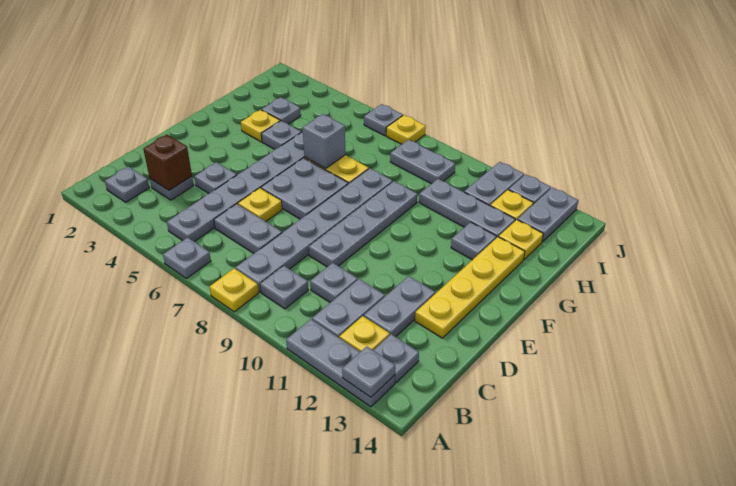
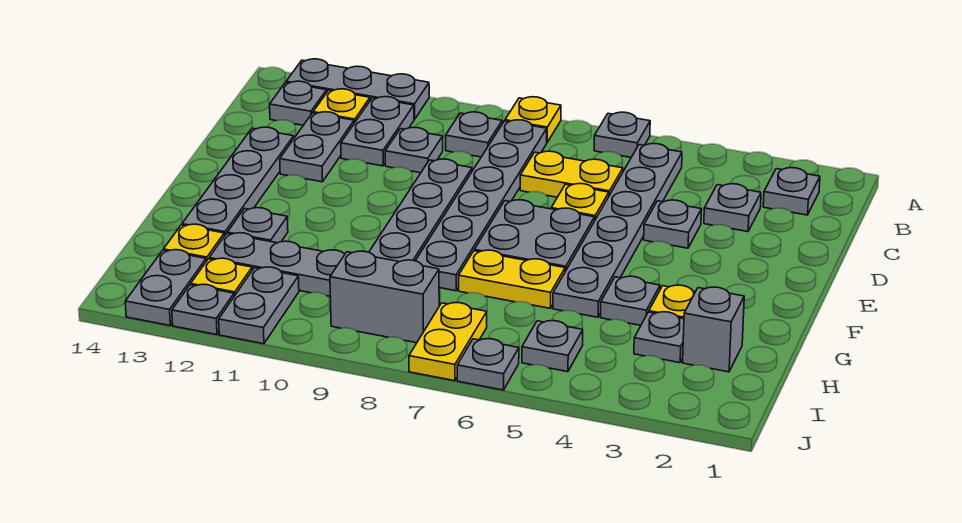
grey plate A13 level 2 -> grey plate I5 level 1
brown brick C3 level 2 -> none
grey plate C6:C7 level 1 -> yellow plate C6:C7 level 1
yellow plate D13:G13 level 1 -> grey plate D13:G13 level 1
grey brick G6 level 2 -> grey brick H2 level 1
grey plate I8:I9 level 1 -> grey brick I8:I9 level 1
yellow plate J7 level 1 -> yellow plate I7:J7 level 1

